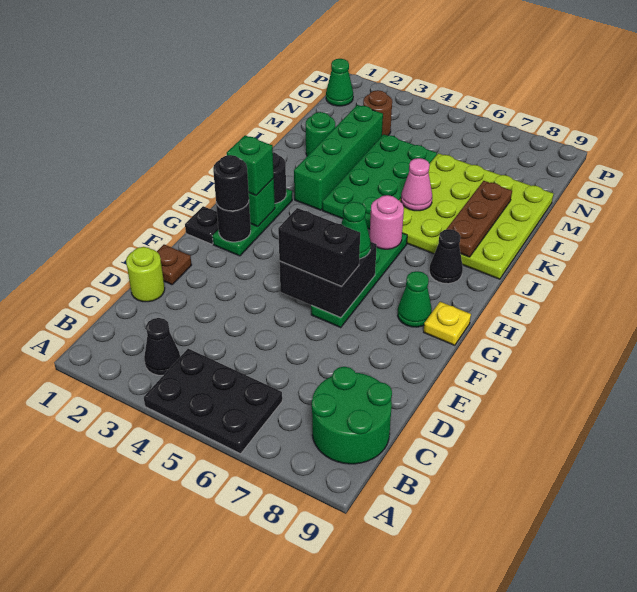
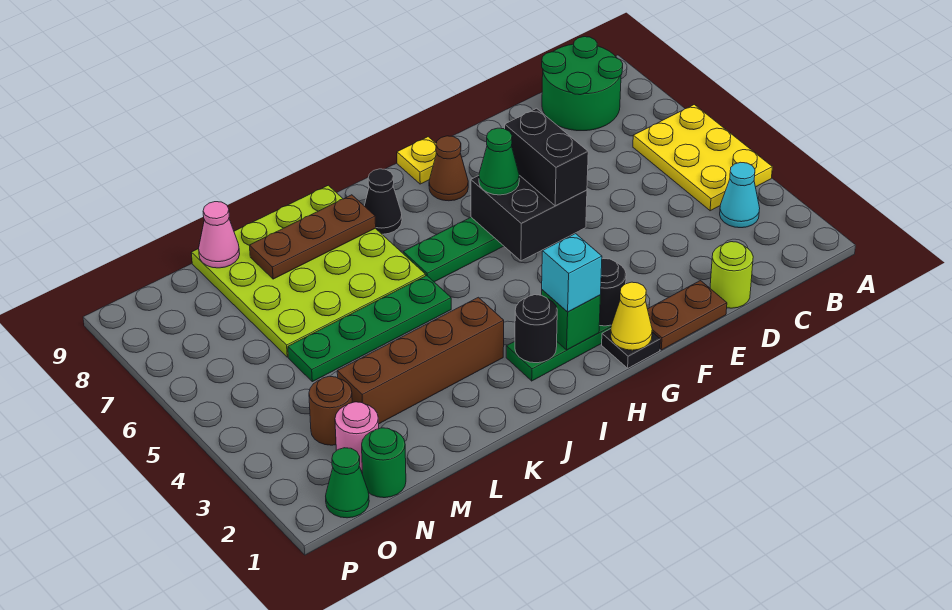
black plate A4:B6 level 1 -> yellow plate A4:B6 level 1
black cone B3 level 1 -> cyan cone B3 level 1
brown plate E1 level 1 -> brown plate E1:F1 level 1
none -> yellow cone G1 level 2
black round brick G2 level 3 -> none
green cone G8 level 1 -> brown cone G8 level 1
green brick H2 level 3 -> cyan brick H2 level 3
pink round brick I6 level 2 -> pink round brick N2 level 1
green brick J3:M3 level 1 -> brown brick J3:M3 level 1
green plate J4:M5 level 1 -> green plate J5:M5 level 1
pink cone K6 level 2 -> pink cone M9 level 2
green round brick L2 level 1 -> green round brick N1 level 1

